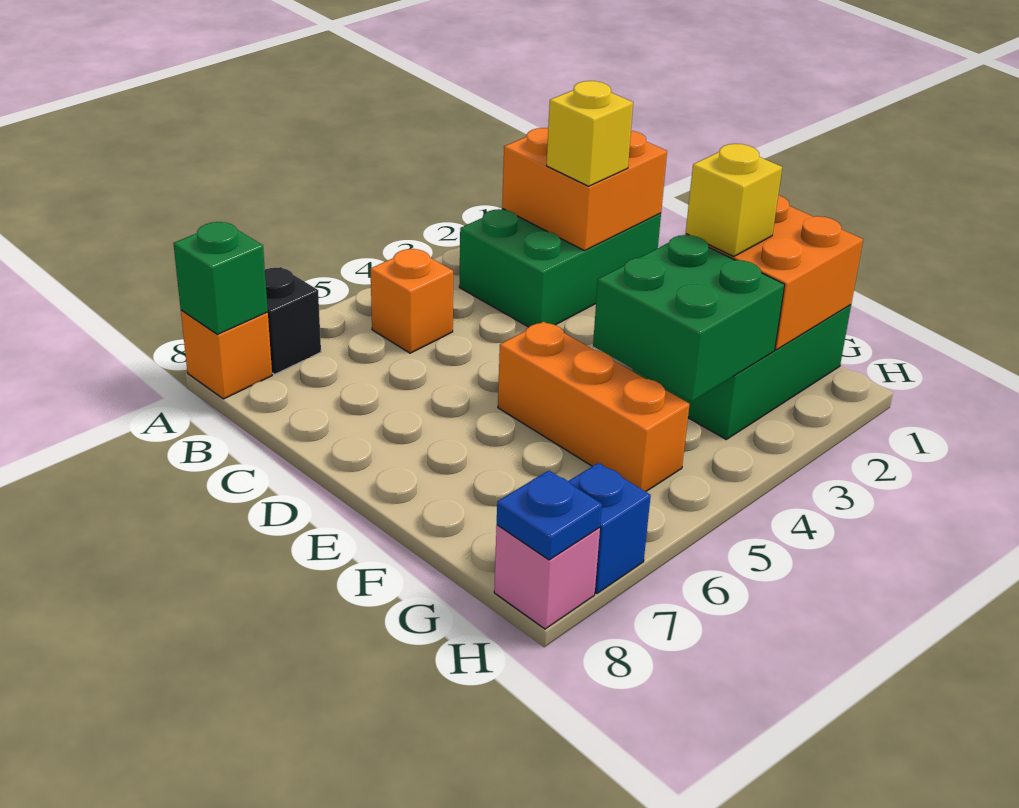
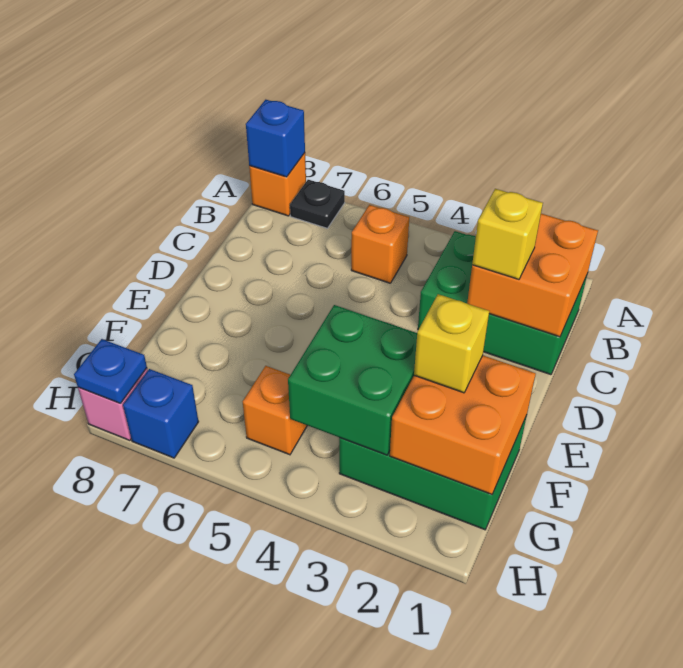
black brick A7 level 1 -> black plate A7 level 1
green brick A8 level 2 -> blue brick A8 level 2
orange brick E5:G5 level 1 -> orange brick G5 level 1

